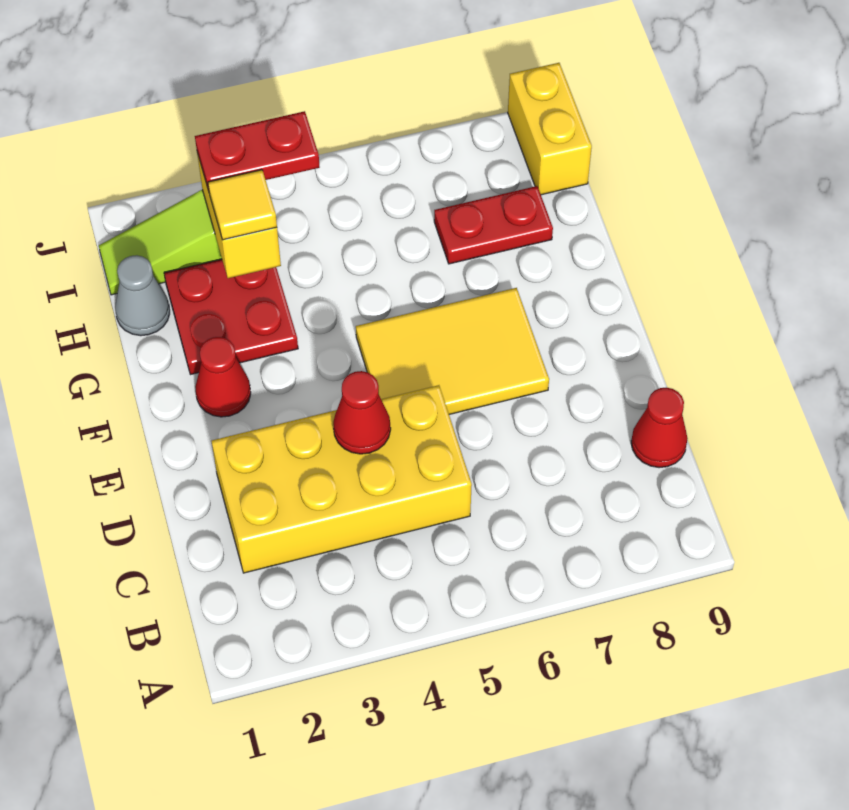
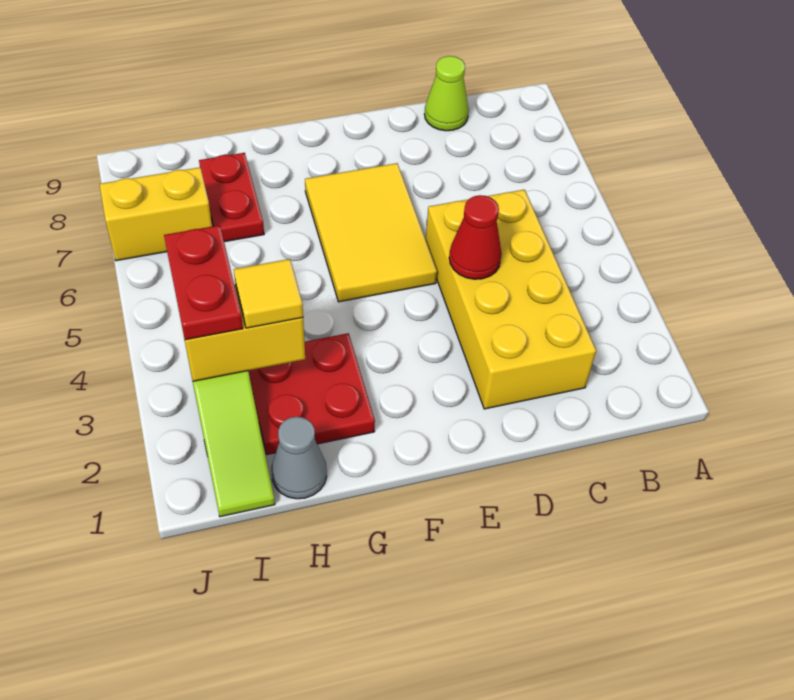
red cone C9 level 1 -> lime cone C9 level 1
red cone F2 level 1 -> none
yellow brick I9:J9 level 1 -> yellow brick I7:J7 level 1

